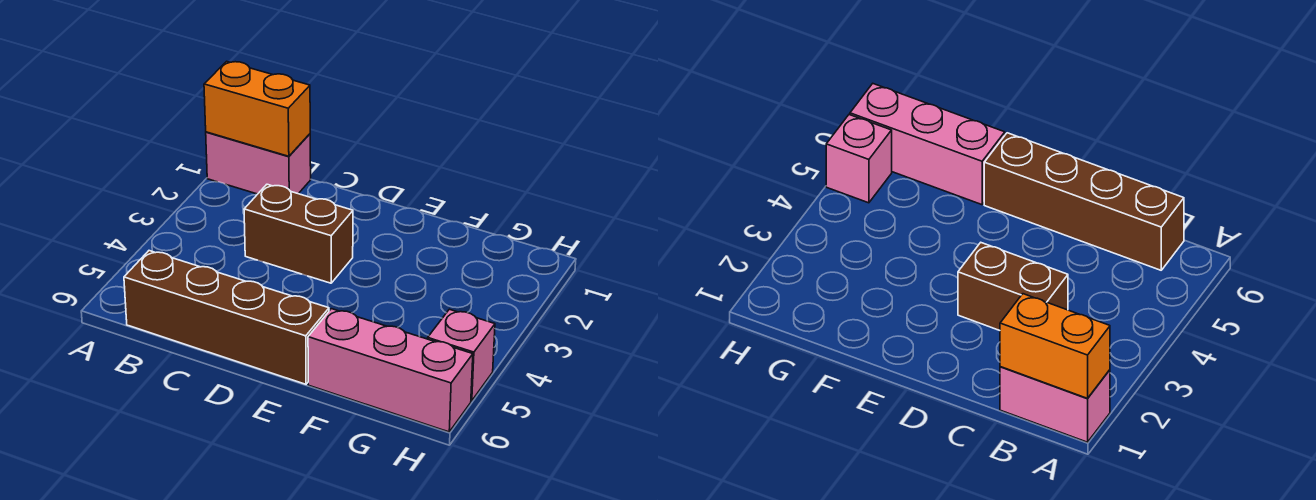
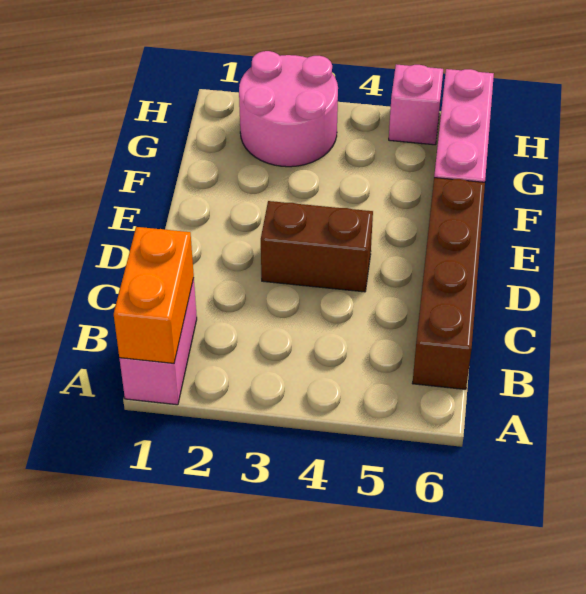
brown brick C3:D3 level 1 -> brown brick D3:D4 level 1
none -> pink round brick G2:H3 level 1

